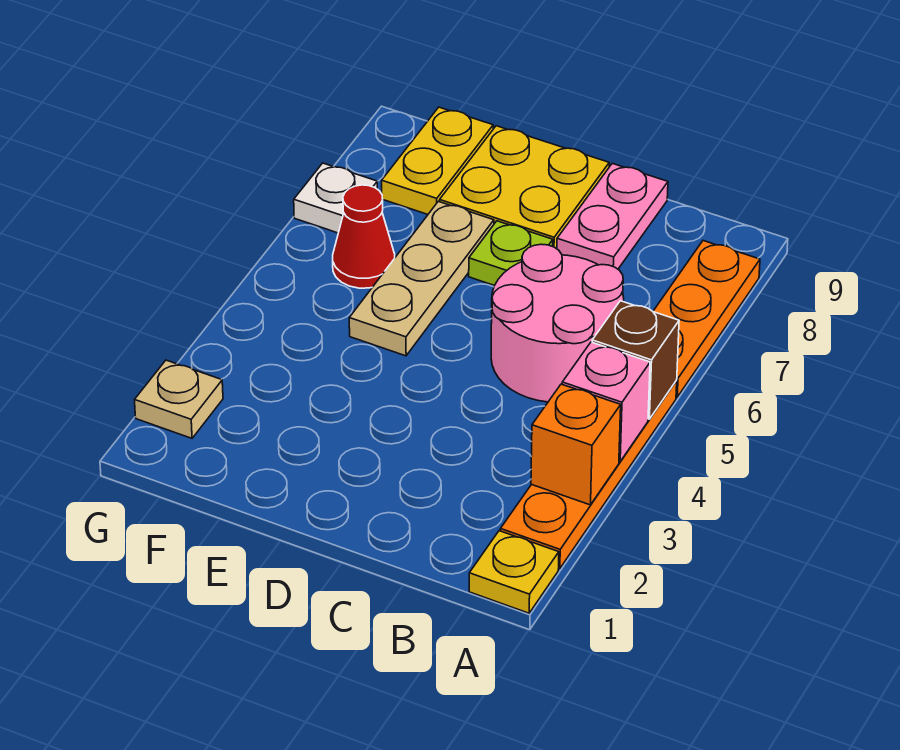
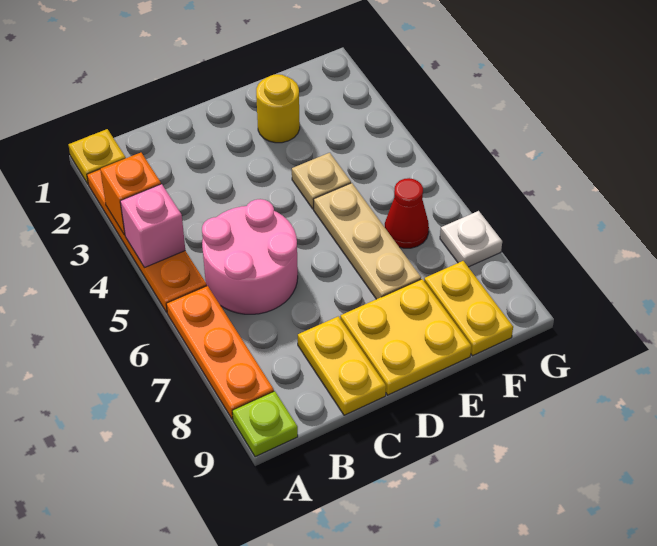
brown brick A5 level 2 -> none
pink plate C8:C9 level 1 -> yellow plate C8:C9 level 1
lime plate D7 level 1 -> lime plate A9 level 1
none -> yellow round brick E2 level 1
tan plate G2 level 1 -> tan plate E4 level 1

